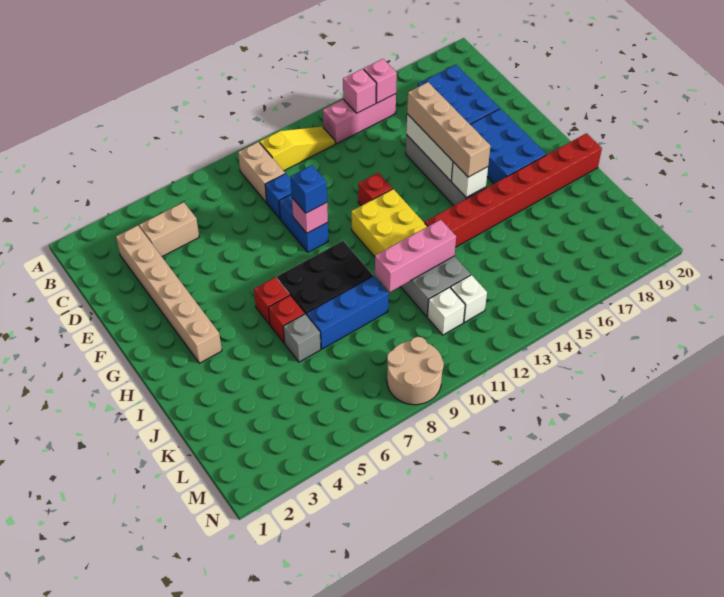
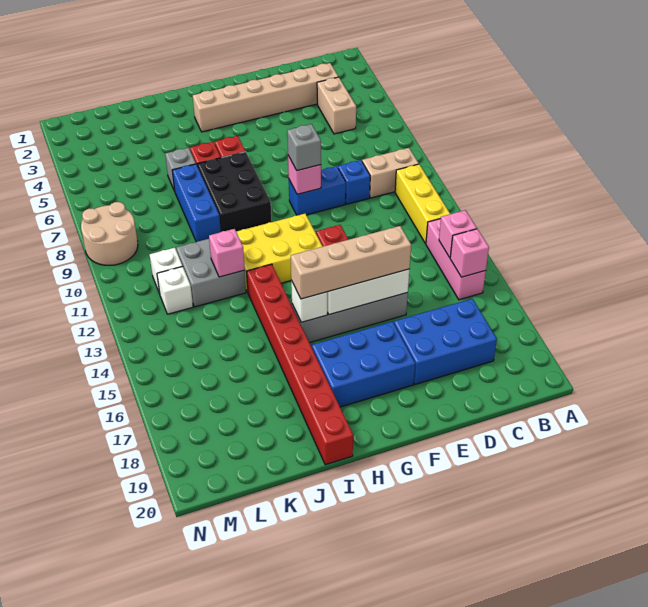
yellow slope B10:B12 level 1 top 10 -> yellow brick B10:B12 level 1
blue brick F9 level 3 -> grey brick F9 level 3
pink brick J10:J12 level 2 -> pink brick J12 level 2

